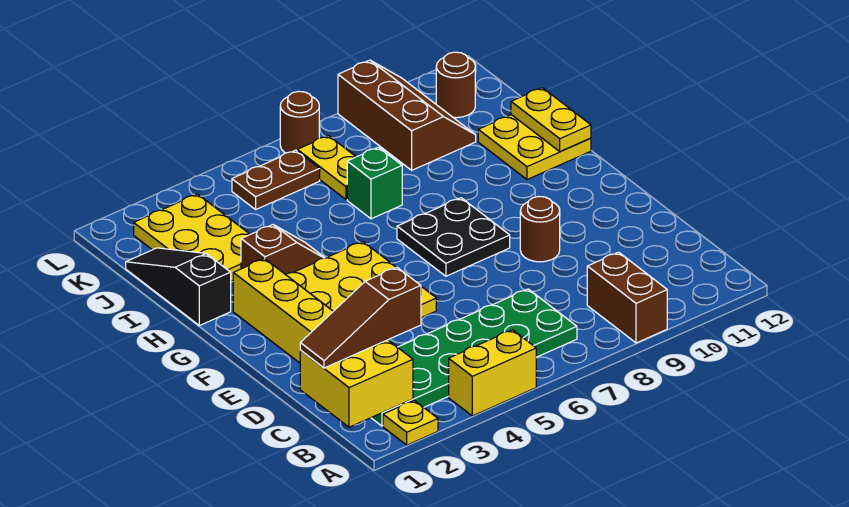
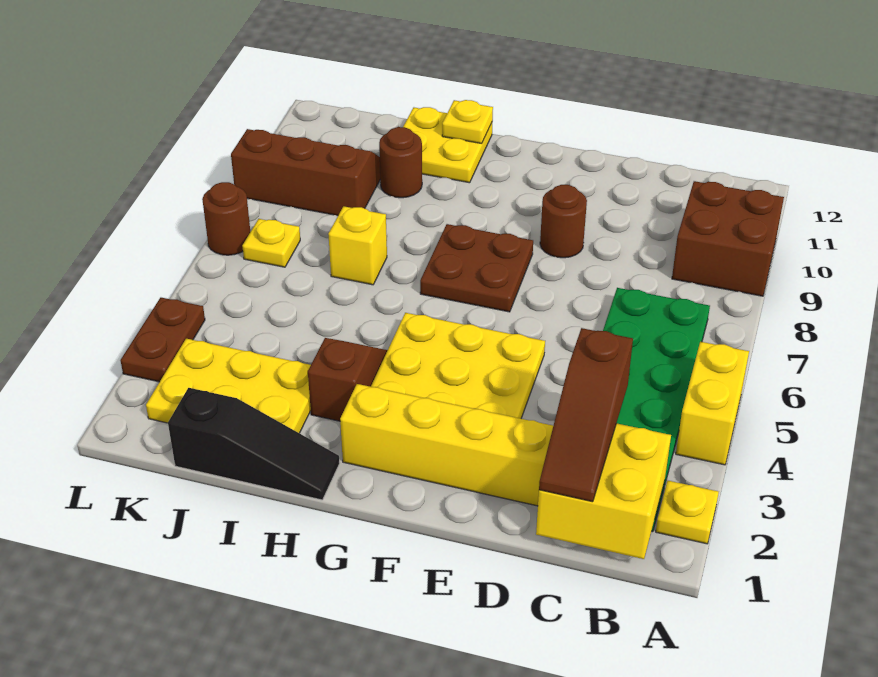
brown brick A9:B9 level 1 -> brown brick A9:B10 level 1
black plate F7:G8 level 1 -> brown plate F7:G8 level 1
black slope H1:J1 level 1 top H -> black slope H1:J1 level 1 top J
yellow plate H12:I12 level 2 -> yellow plate H12 level 2
green brick I7 level 1 -> yellow brick I7 level 1
yellow plate J7:K7 level 1 -> yellow plate K7 level 1
brown plate K5:K6 level 1 -> brown plate L3:L4 level 1
brown round brick K11 level 1 -> brown round brick I10 level 1

